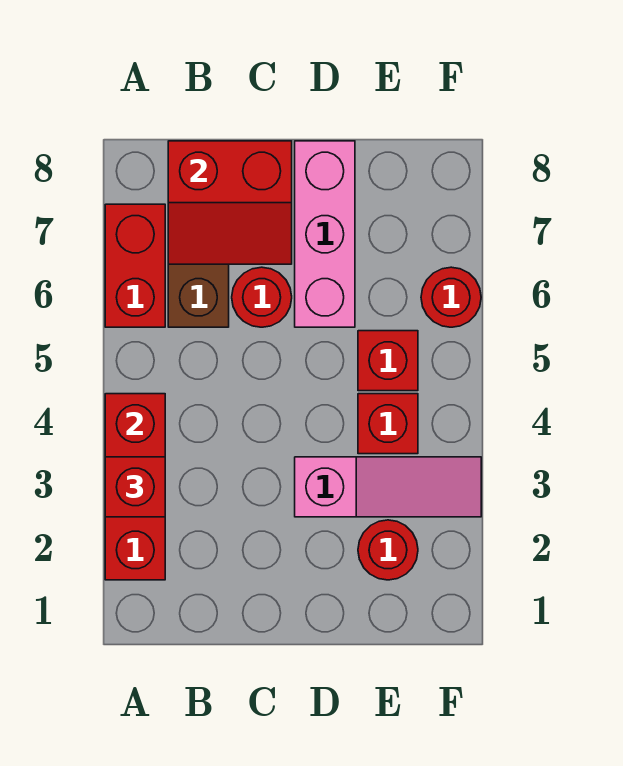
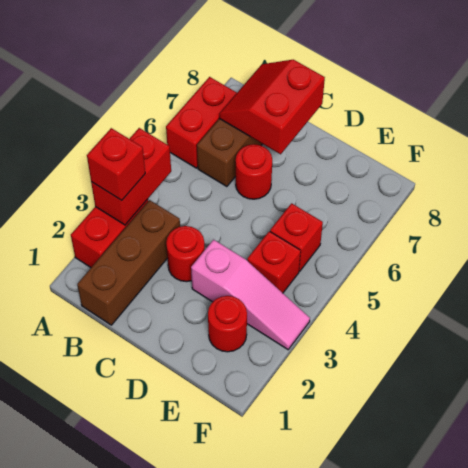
none -> brown brick B1:B3 level 1
red slope B7:C8 level 2 top 8 -> red slope B7:C8 level 2 top C
pink brick D6:D8 level 1 -> none
red round brick F6 level 1 -> red round brick C3 level 1

